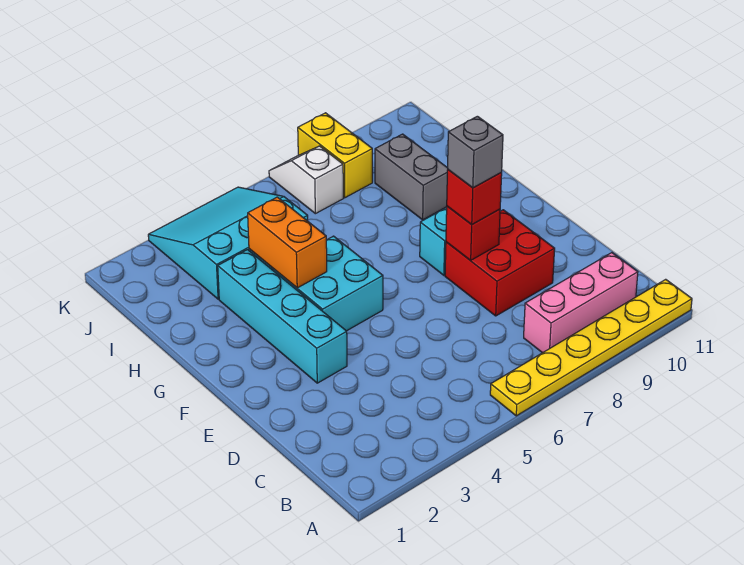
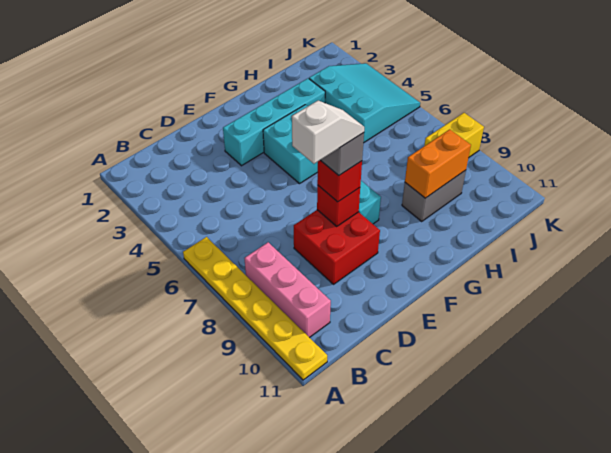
orange brick G4:H4 level 2 -> orange brick H9:I9 level 2
white slope J7:K7 level 1 top J -> white slope D8:E8 level 5 top D

